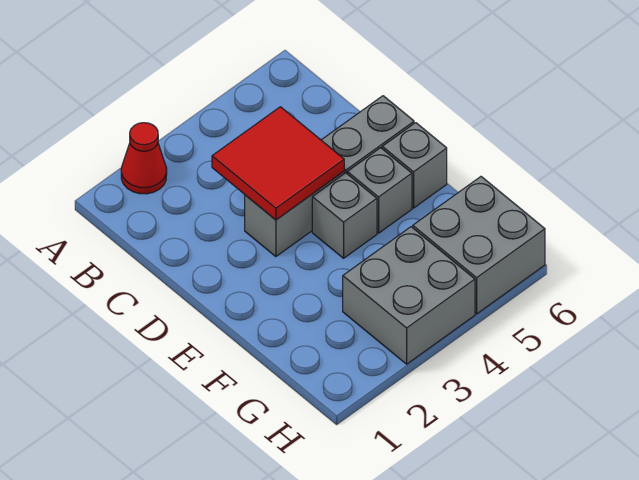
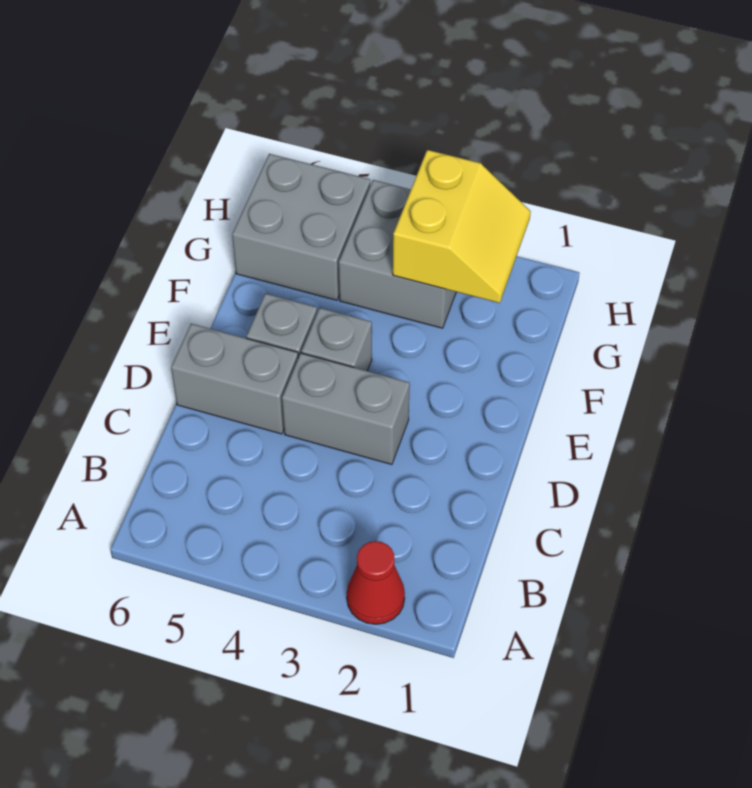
red tile C3:D4 level 2 -> none
grey brick E6 level 1 -> none
none -> yellow slope G2:H3 level 2 top 3

